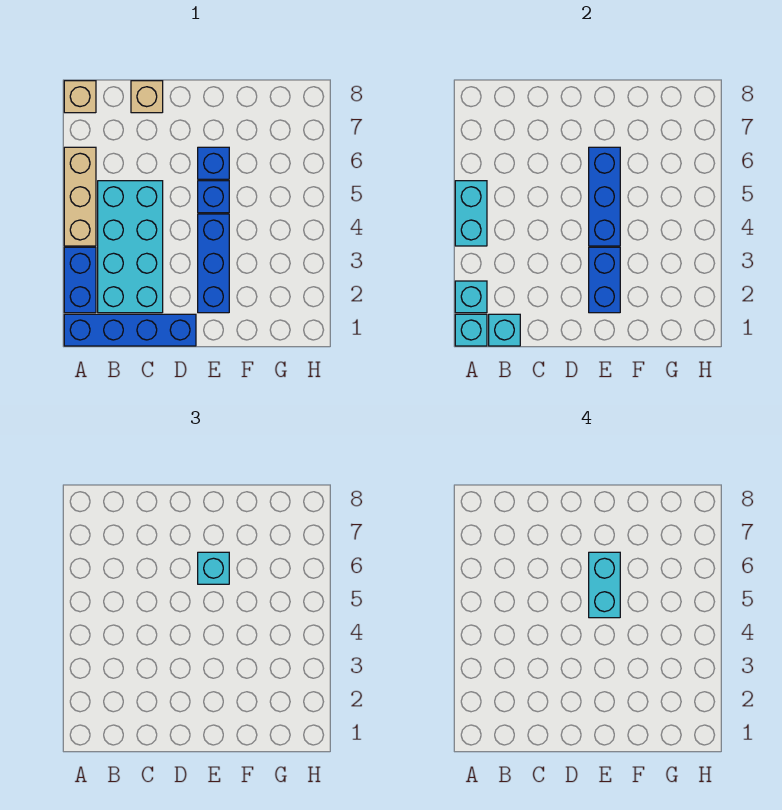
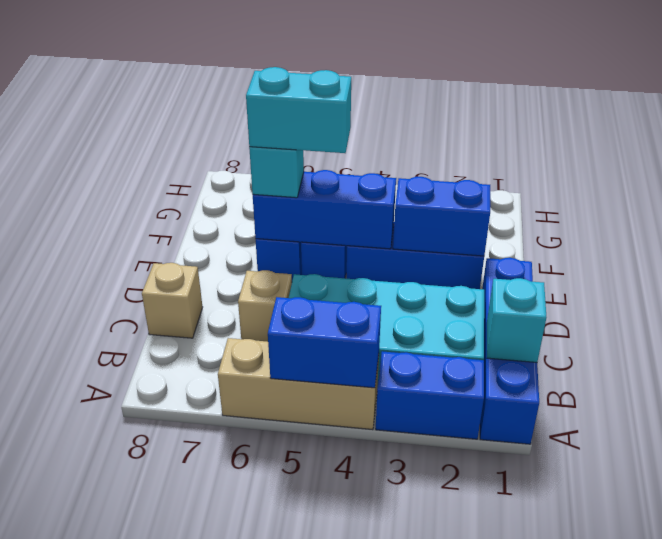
cyan brick A1 level 2 -> none
cyan brick A2 level 2 -> none
cyan brick A4:A5 level 2 -> blue brick A4:A5 level 2
tan brick A8 level 1 -> tan brick C6 level 1

